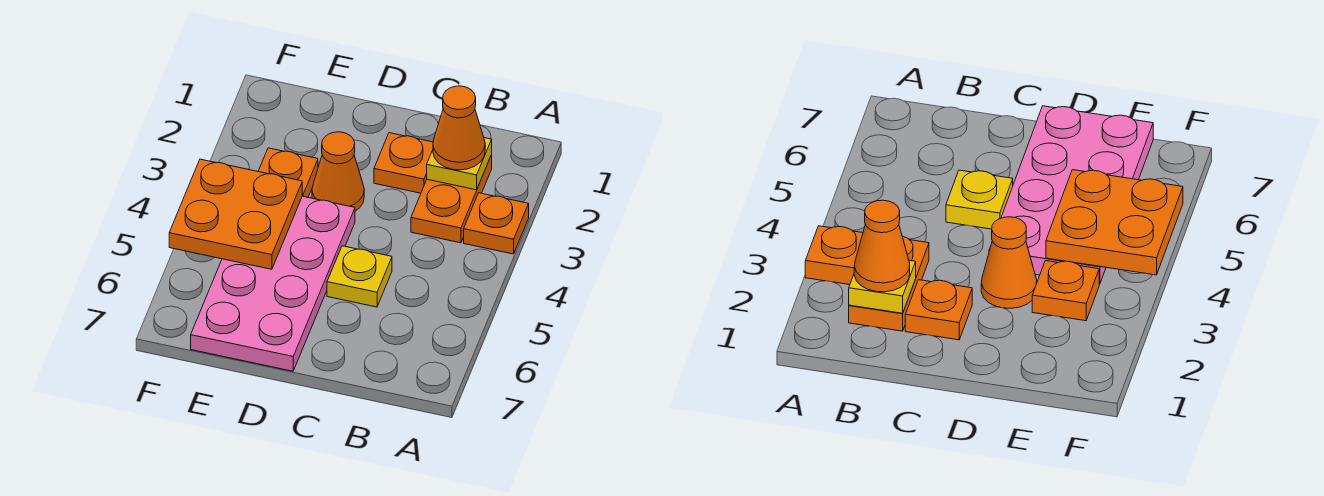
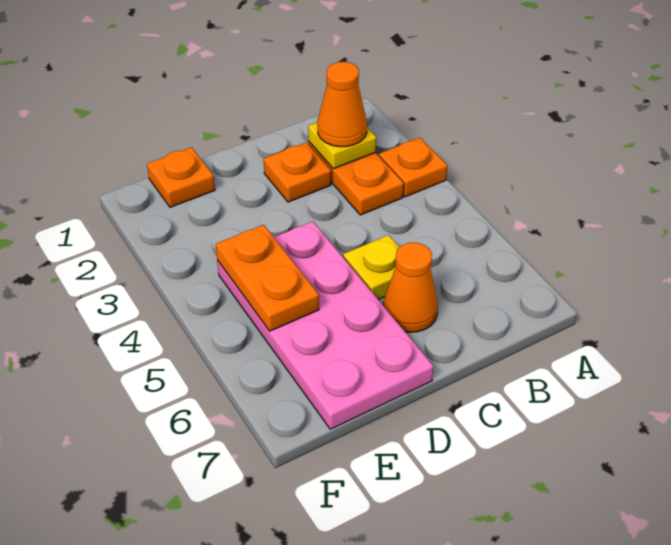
orange cone D3 level 1 -> orange cone C6 level 1
orange plate E3 level 1 -> orange plate E1 level 1
orange plate E4:F5 level 2 -> orange plate E4:E5 level 2

